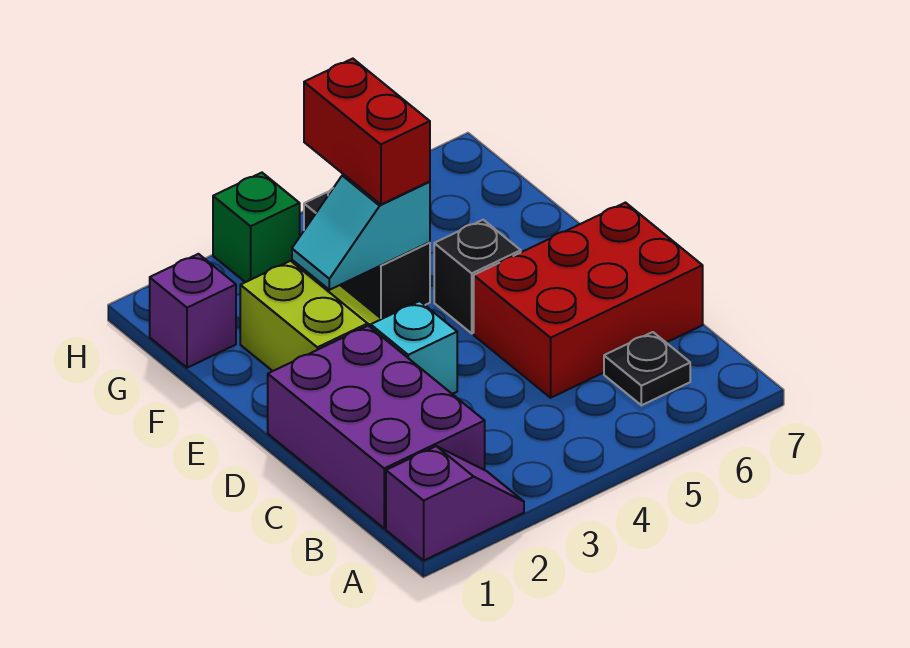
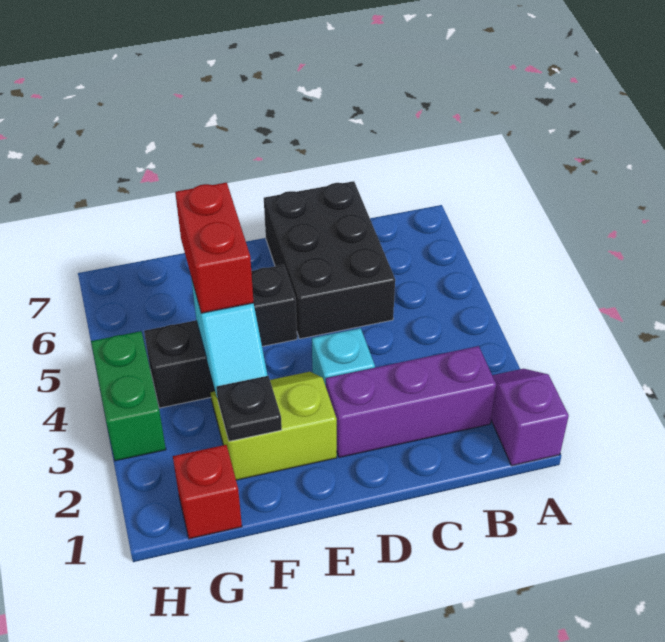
purple brick B1:D2 level 1 -> purple brick B2:D2 level 1
black plate B6 level 1 -> black plate F2 level 2
red brick C5:D7 level 1 -> black brick C5:D7 level 1
red brick F4:G4 level 3 -> red brick F4:F5 level 3
purple brick G1 level 1 -> red brick G1 level 1
green brick H3 level 1 -> green brick H3:H4 level 1

